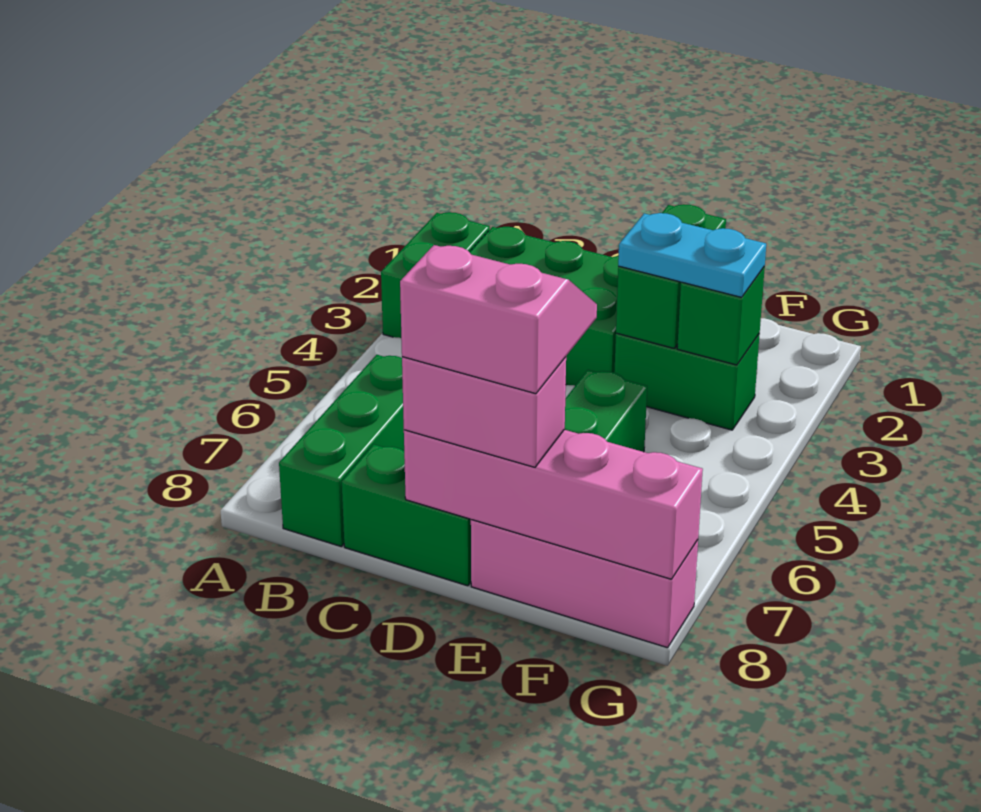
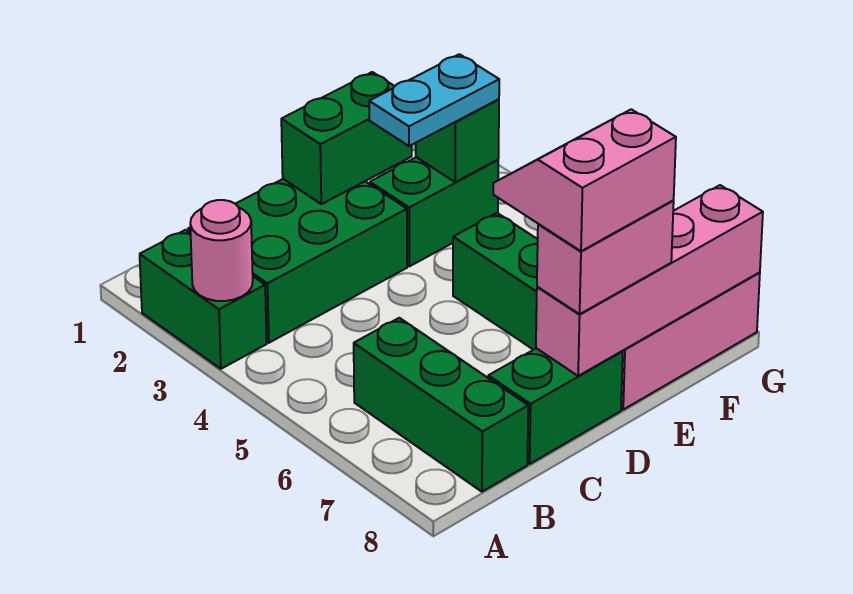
none -> pink round brick A3 level 2
green brick E2:E3 level 2 -> green brick D2:E2 level 2

